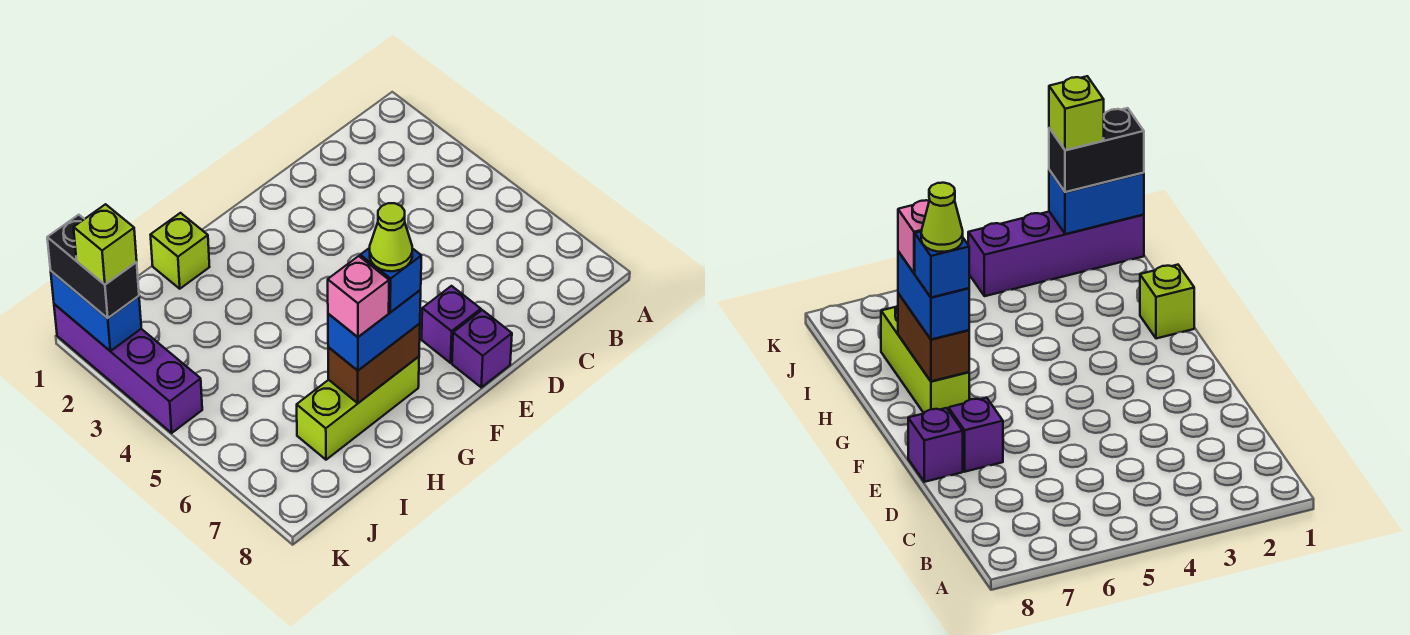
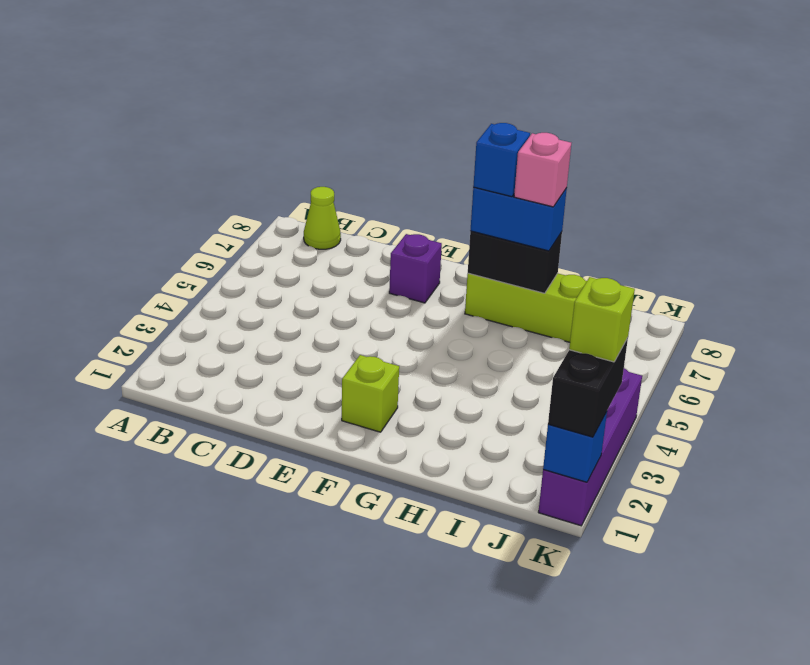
purple brick E8 level 1 -> none
brown brick G7:H7 level 2 -> black brick G7:H7 level 2
lime cone G7 level 5 -> lime cone B8 level 1
lime brick H1 level 1 -> lime brick F2 level 1
blue brick K1:K2 level 2 -> blue brick K1 level 2

